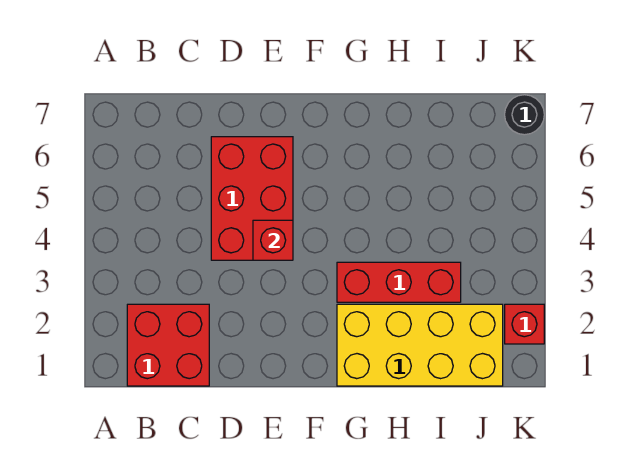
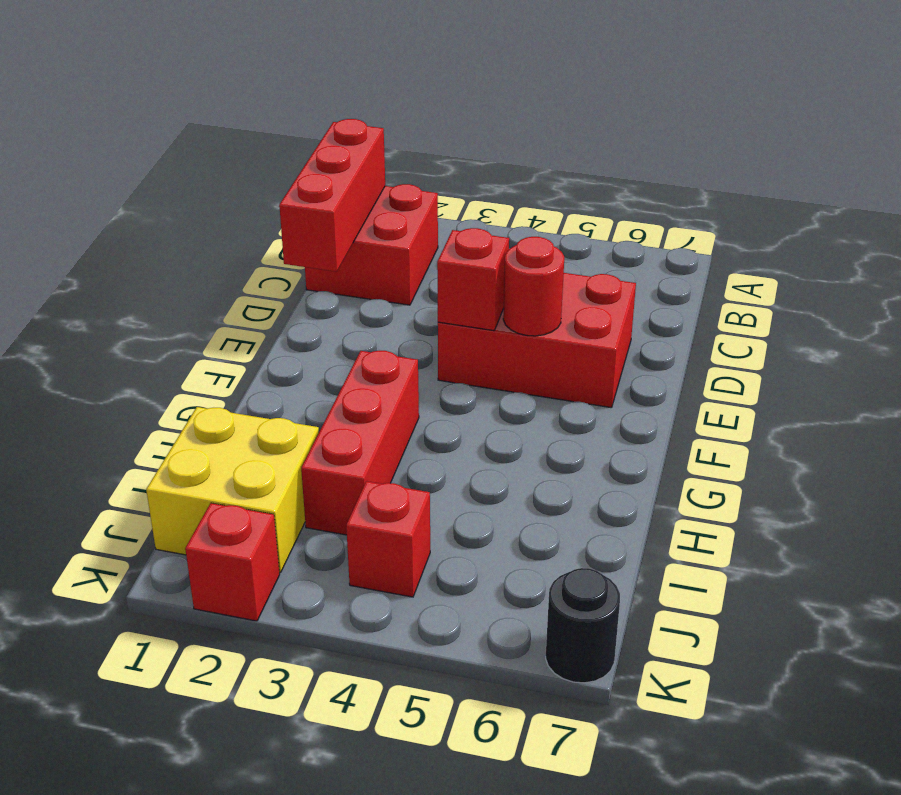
none -> red brick B1:D1 level 2
none -> red round brick E5 level 2
yellow brick G1:J2 level 1 -> yellow brick I1:J2 level 1
none -> red brick J4 level 1

